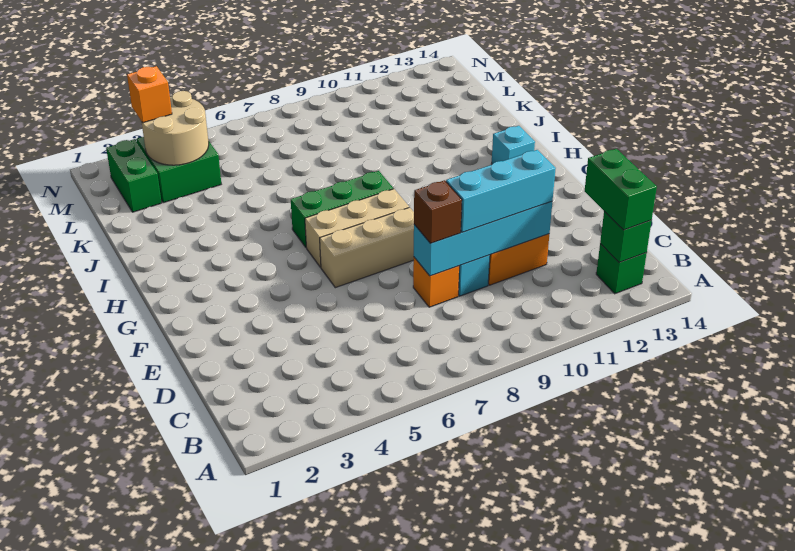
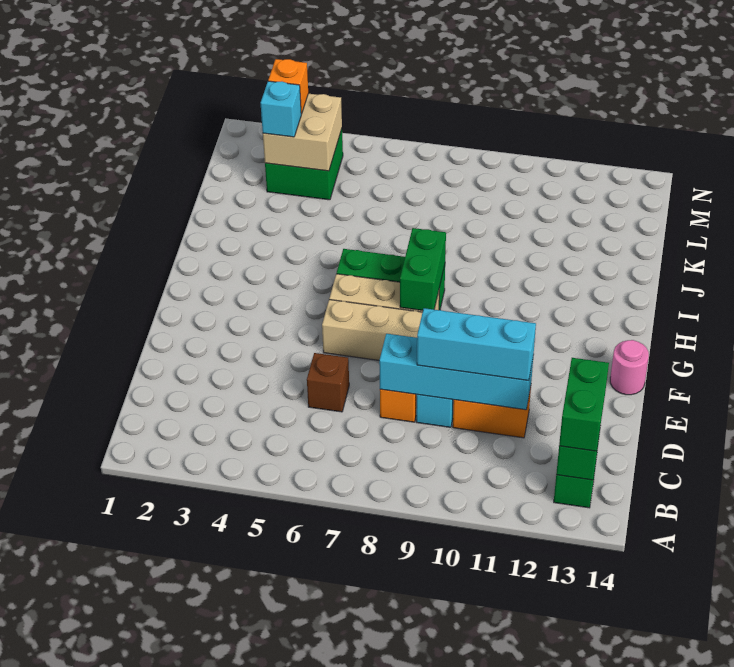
brown brick D8 level 3 -> brown brick D6 level 1
none -> pink round brick F14 level 1
cyan brick H13 level 1 -> cyan brick L3 level 3
green brick L2:M2 level 1 -> green brick G8:H8 level 2
tan round brick L3:M4 level 2 -> tan brick L3:M4 level 2

